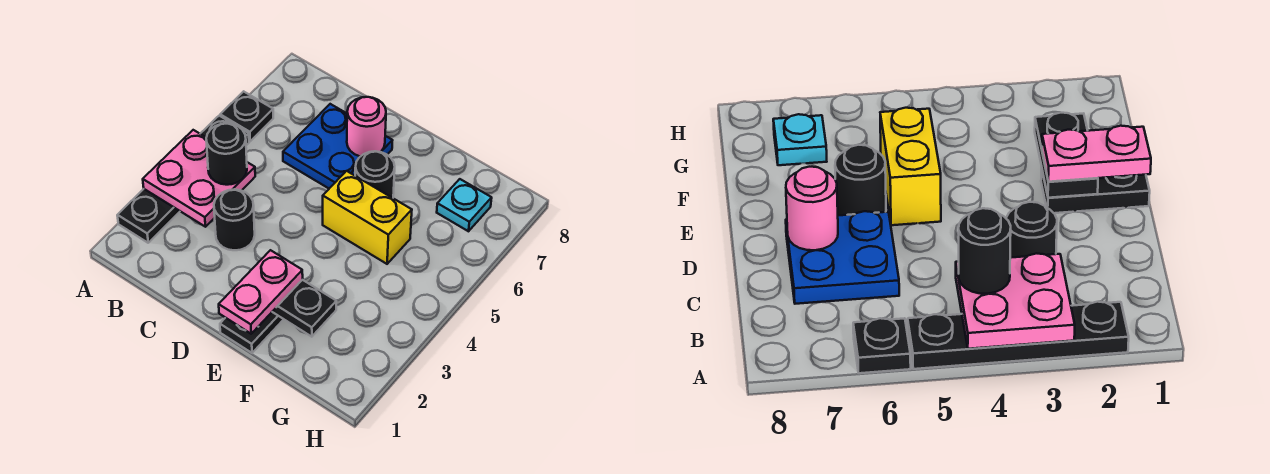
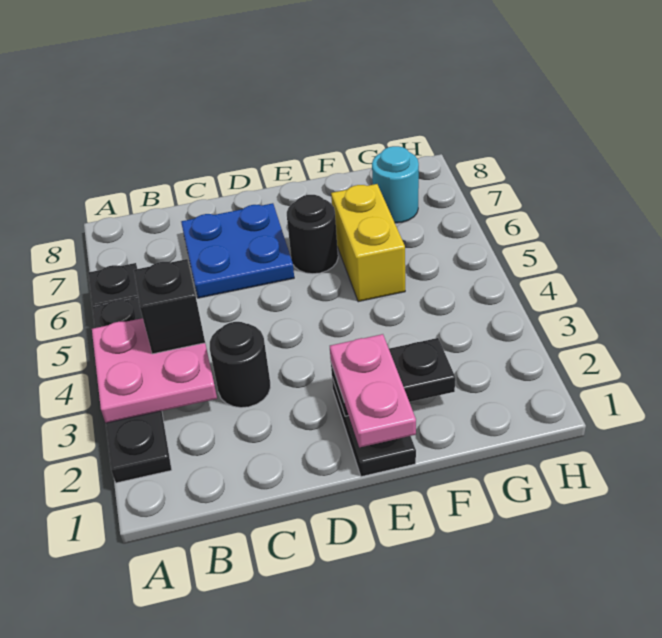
black round brick B4 level 3 -> black brick B4 level 3
pink round brick D7 level 2 -> none
yellow brick E5:F5 level 1 -> yellow brick F5:F6 level 1
cyan plate G7 level 1 -> cyan round brick G7 level 1

